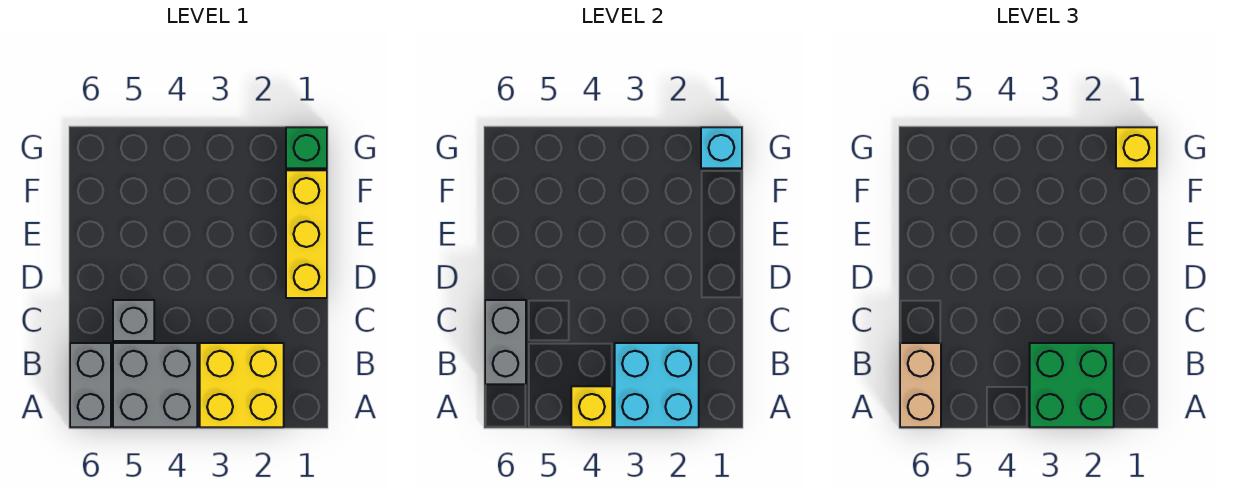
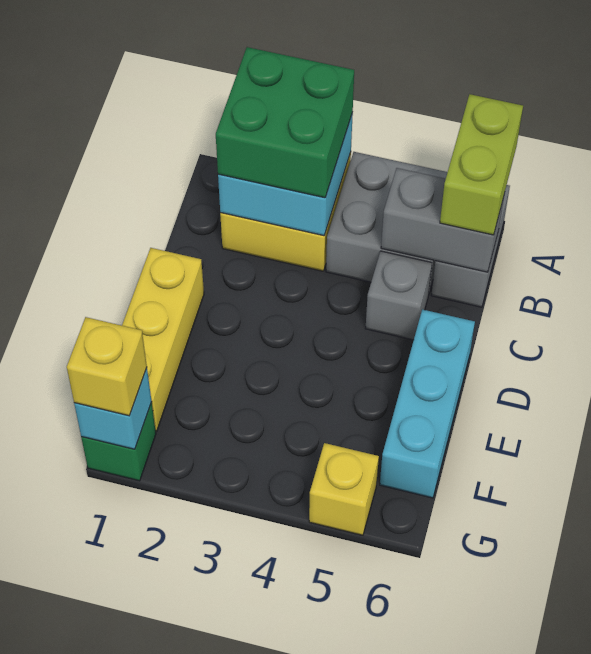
yellow brick A4 level 2 -> yellow brick G5 level 1
tan brick A6:B6 level 3 -> lime brick A6:B6 level 3
grey brick B6:C6 level 2 -> grey brick B5:B6 level 2
none -> cyan brick D6:F6 level 1

